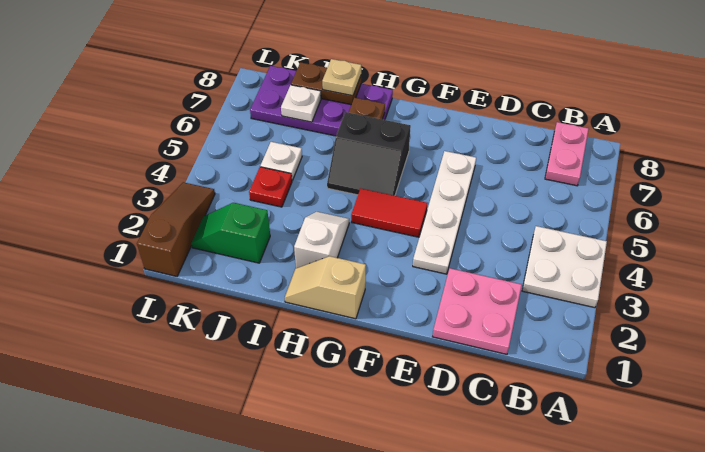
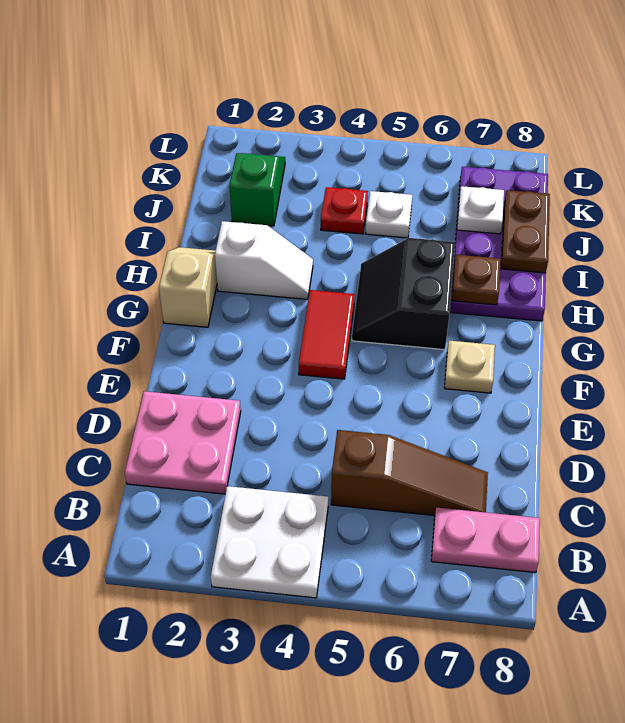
white plate E3:E6 level 1 -> none
tan plate I8 level 3 -> tan plate F7 level 1
brown slope L1:L3 level 1 top 1 -> brown slope C5:C7 level 1 top 5

